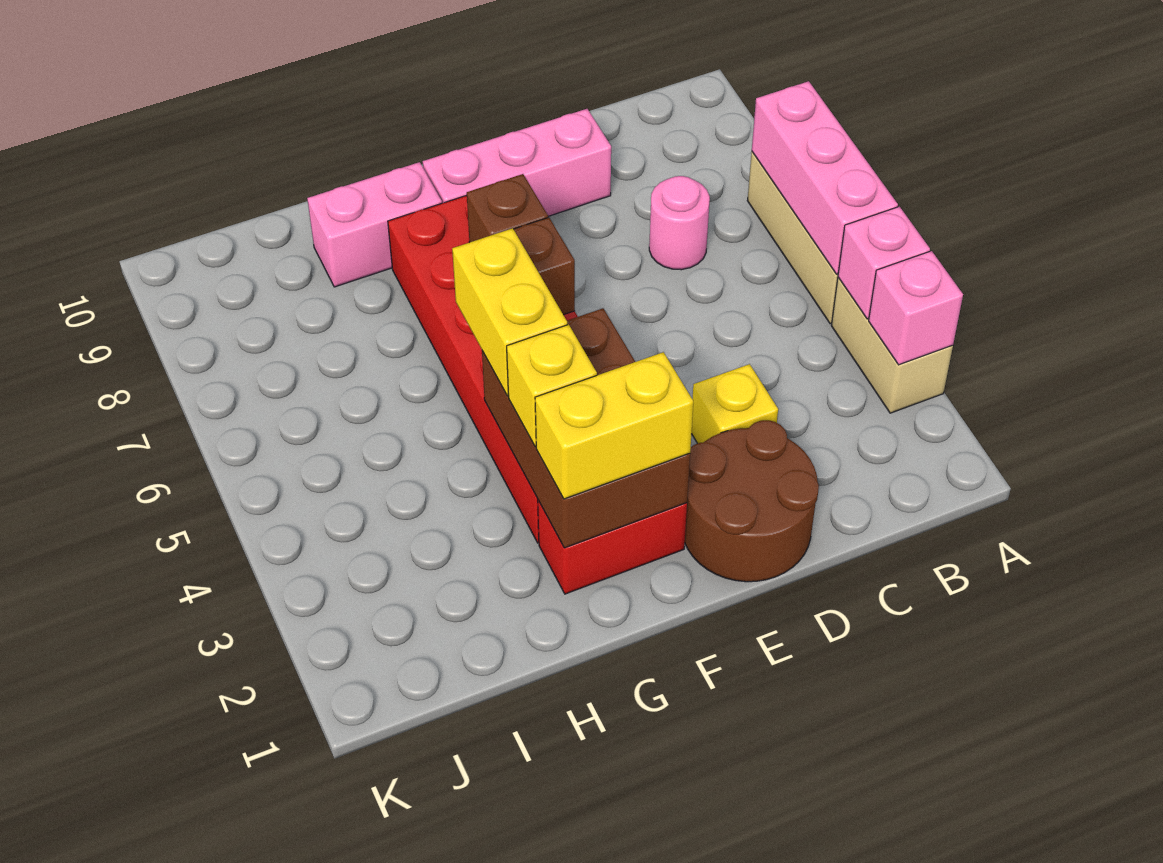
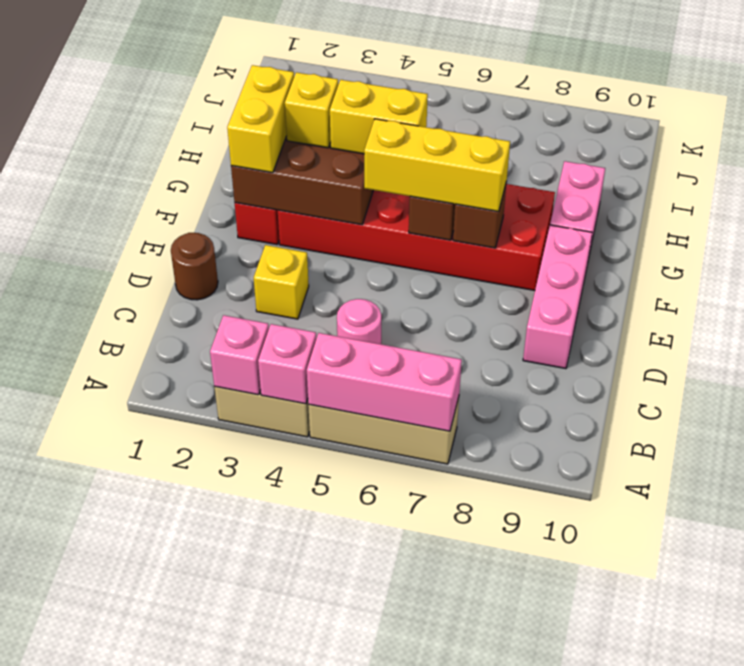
pink round brick C7 level 1 -> pink round brick C5 level 1
brown round brick D1:E2 level 1 -> brown round brick D1 level 1
none -> yellow brick F5:F7 level 3

